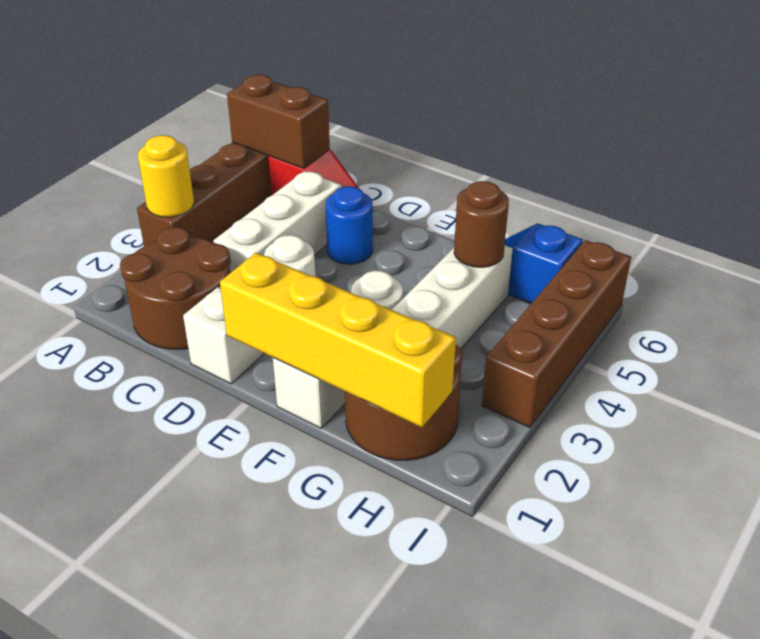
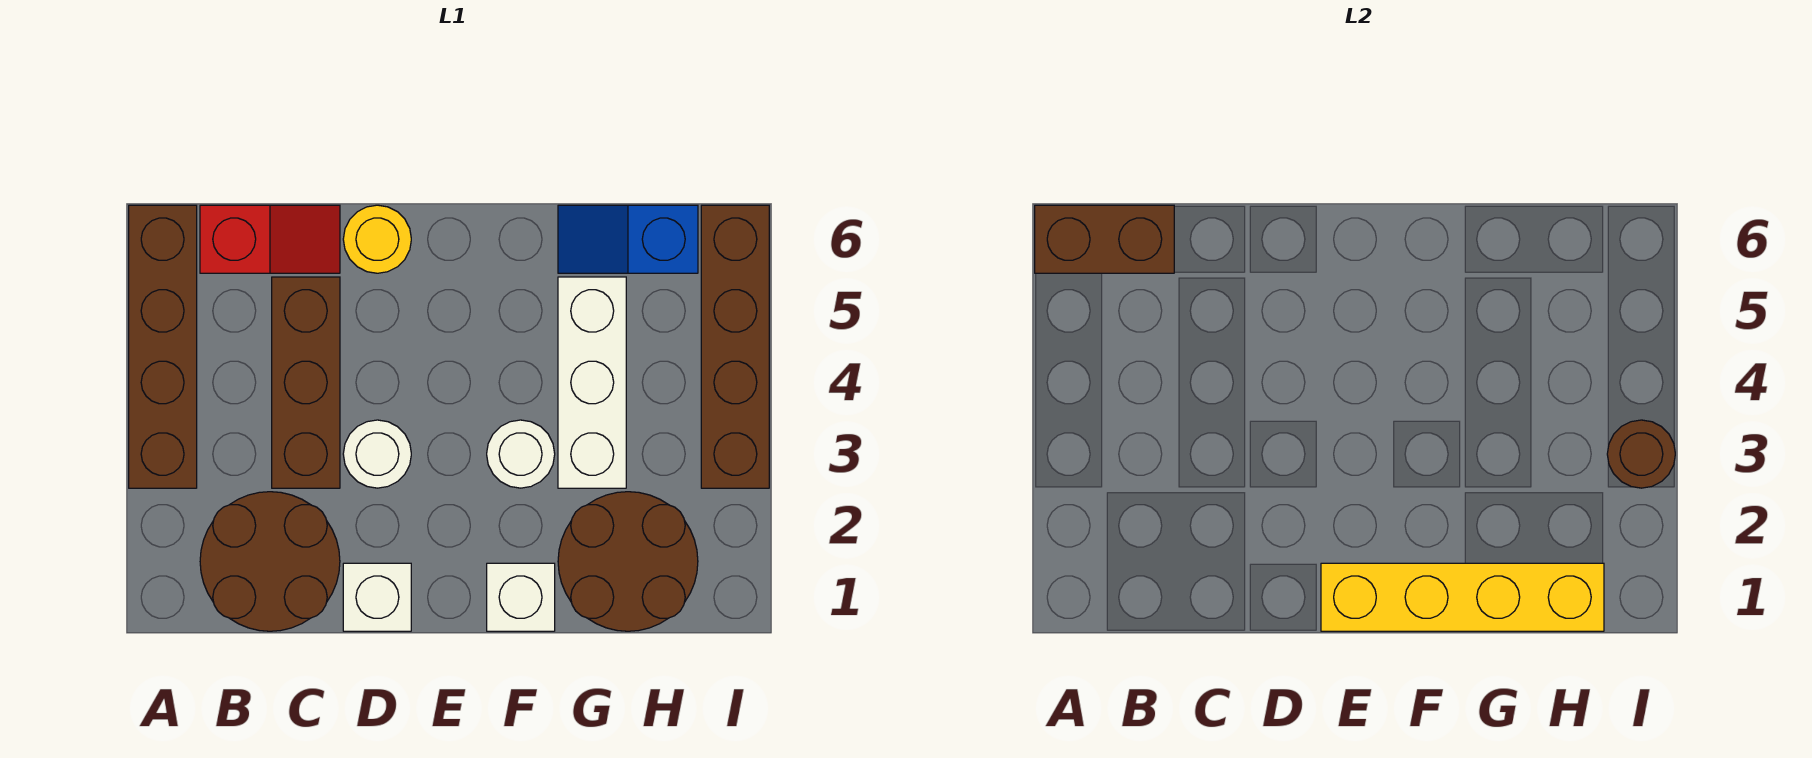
yellow round brick A3 level 2 -> yellow round brick D6 level 1
white brick C3:C5 level 1 -> brown brick C3:C5 level 1
blue round brick D5 level 1 -> none
brown round brick G5 level 2 -> brown round brick I3 level 2

